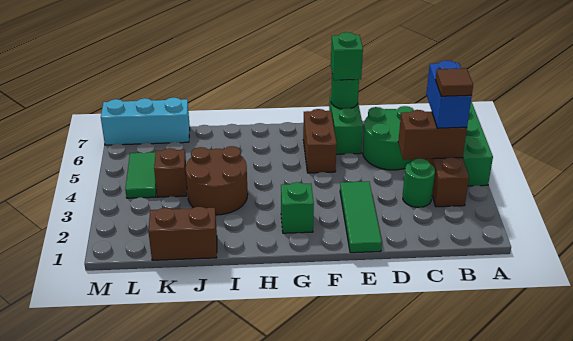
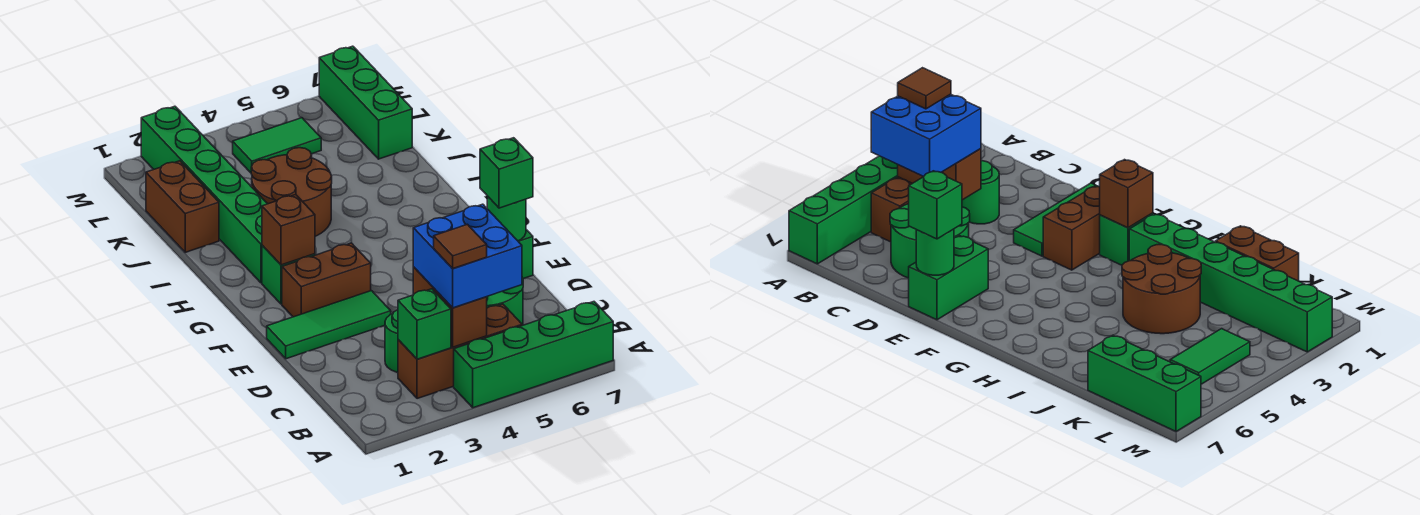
none -> green brick B3 level 2
blue brick B4:B5 level 3 -> blue brick B4:C5 level 3
brown brick F5:F6 level 1 -> brown brick F2:F3 level 1
none -> green brick H2:M2 level 1
brown brick K4 level 1 -> brown brick G2 level 2
cyan brick K7:M7 level 1 -> green brick K7:M7 level 1

